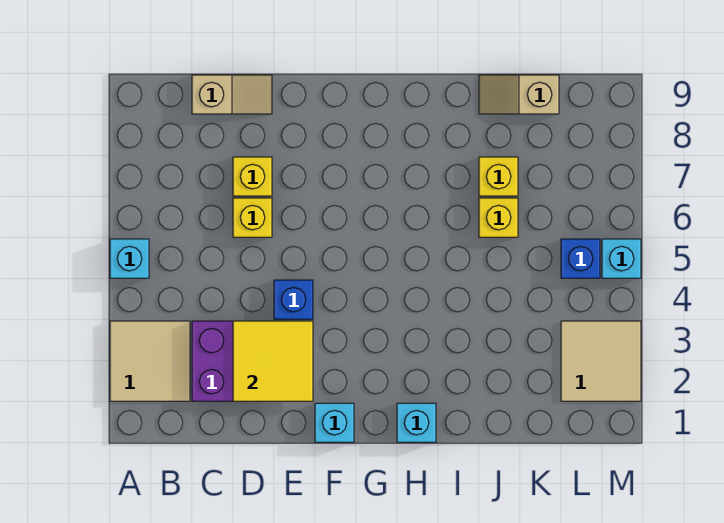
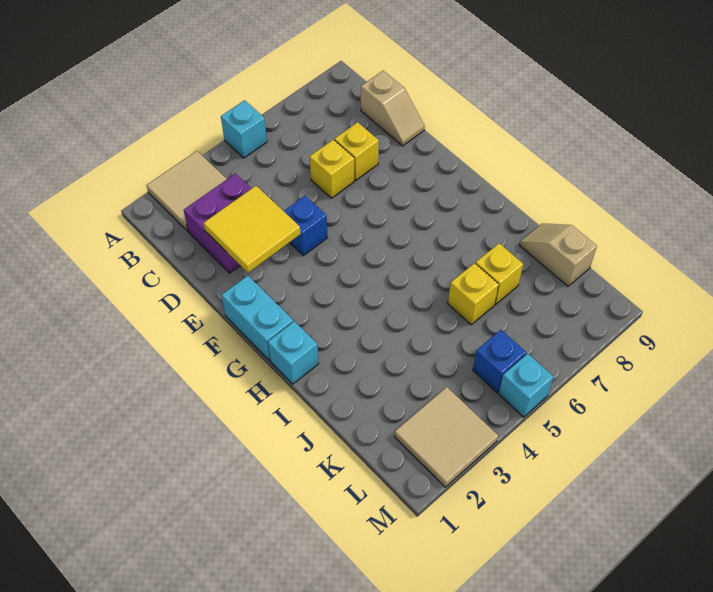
cyan brick F1 level 1 -> cyan brick F1:G1 level 1

